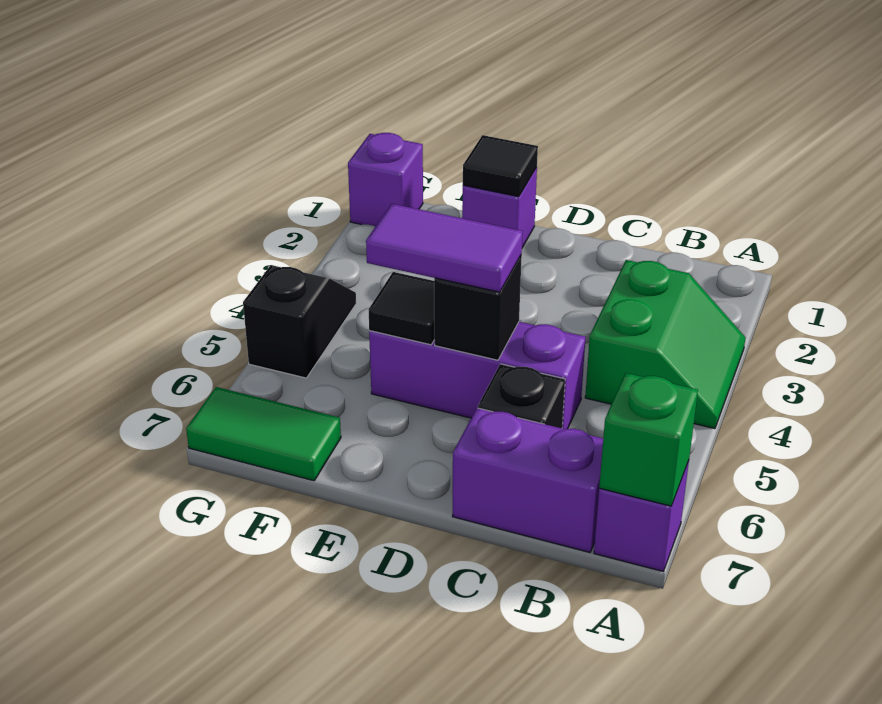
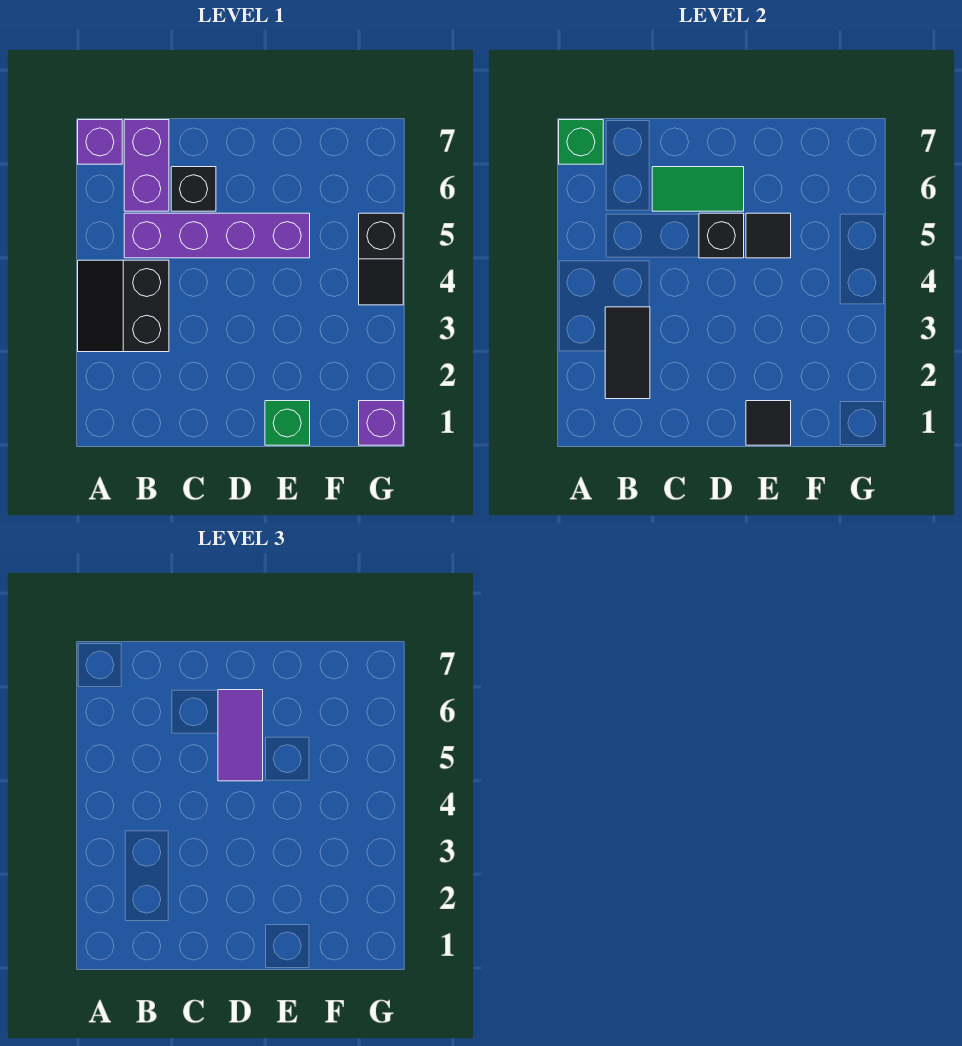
green slope A3:B4 level 1 top B -> black slope A3:B4 level 1 top B
none -> black tile B2:B3 level 2
purple brick B7:C7 level 1 -> purple brick B6:B7 level 1
purple brick C5:E5 level 1 -> purple brick B5:E5 level 1
purple tile D5:E5 level 3 -> purple tile D5:D6 level 3
purple brick E1 level 1 -> green brick E1 level 1
green tile F7:G7 level 1 -> green tile C6:D6 level 2

